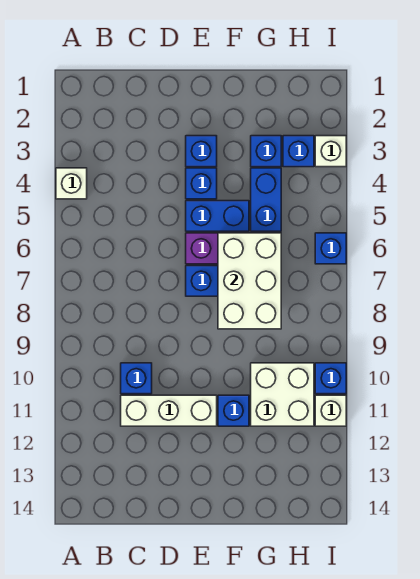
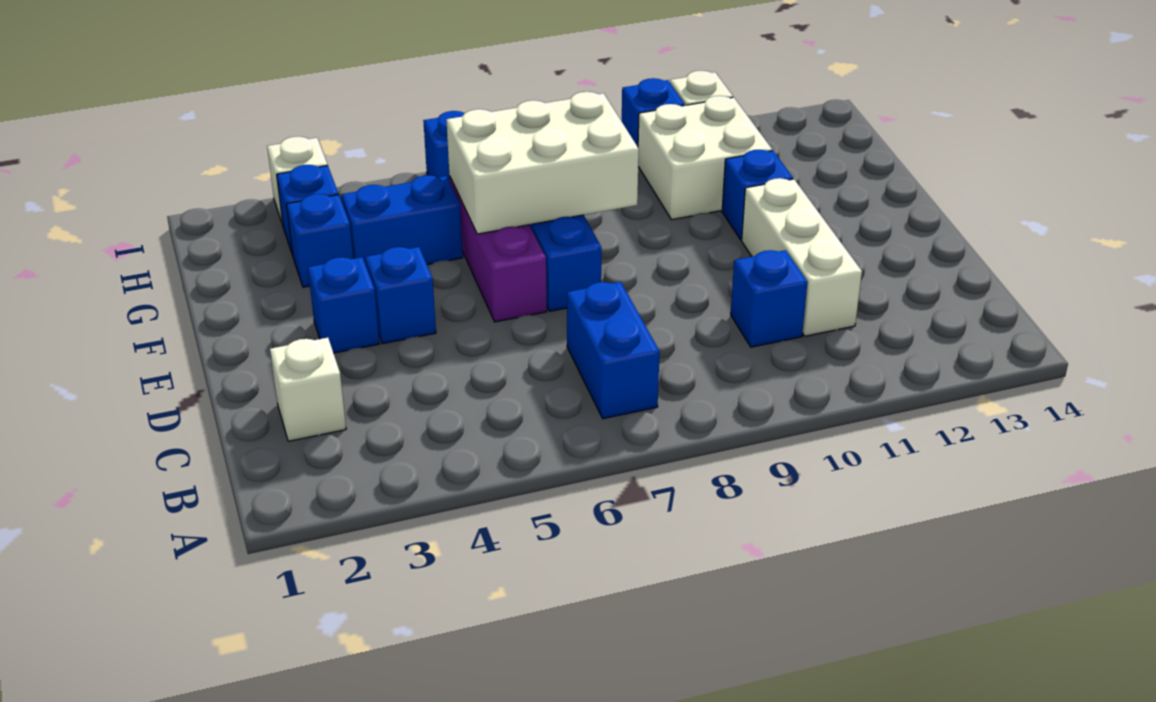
white brick A4 level 1 -> white brick C2 level 1
blue brick E5:F5 level 1 -> blue brick B7:C7 level 1

